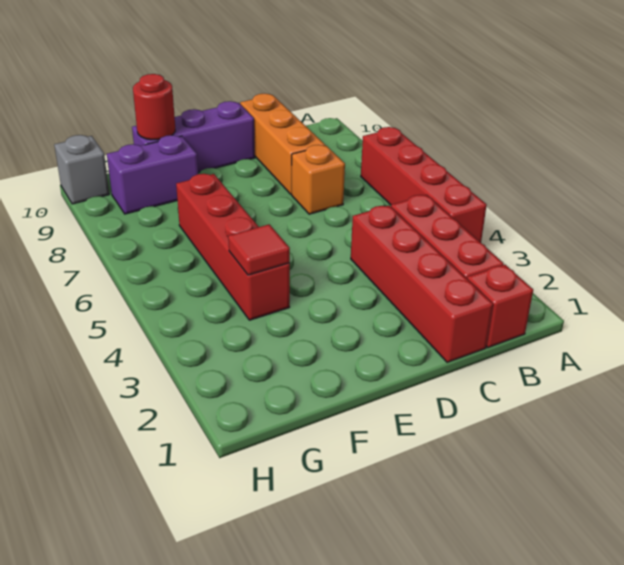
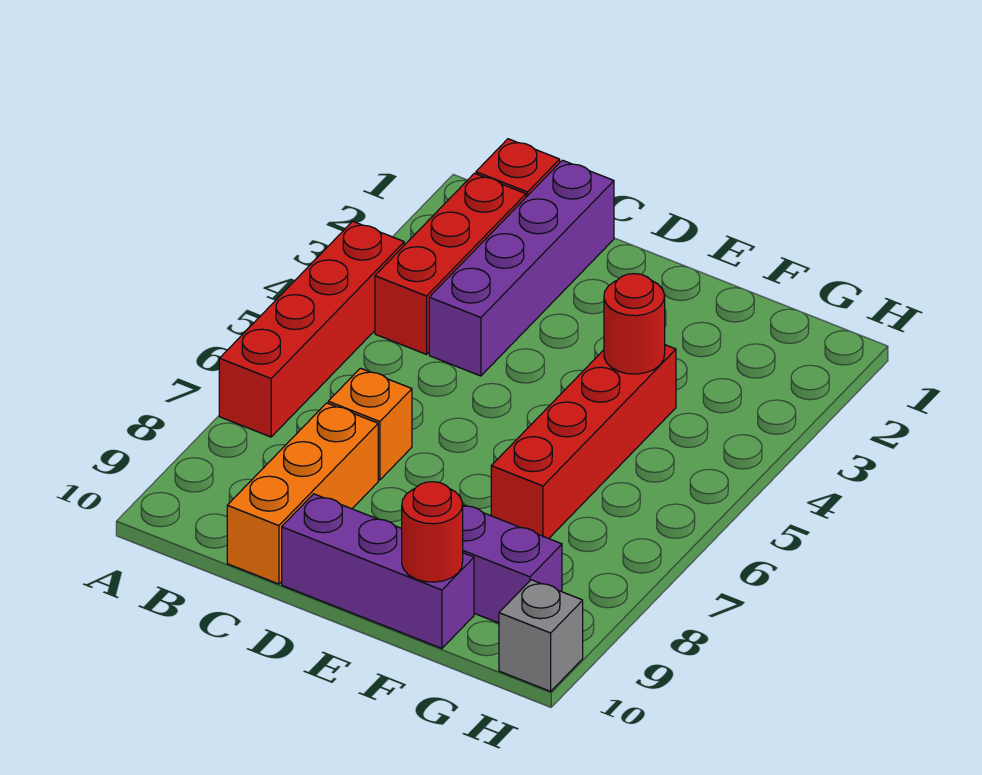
red brick C1:C4 level 1 -> purple brick C1:C4 level 1
red tile F4 level 2 -> red round brick F4 level 2

